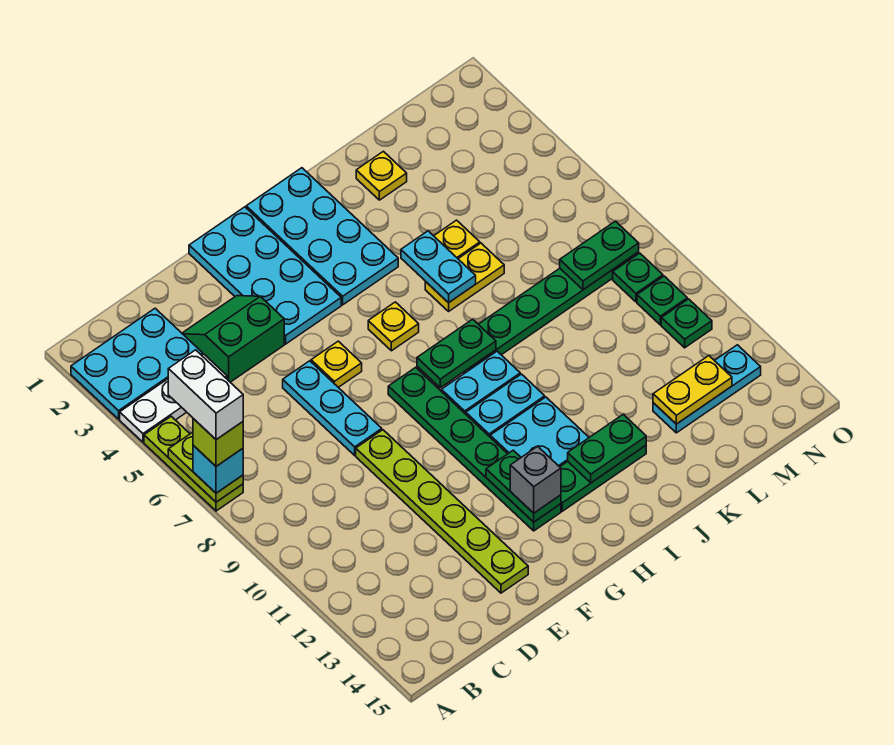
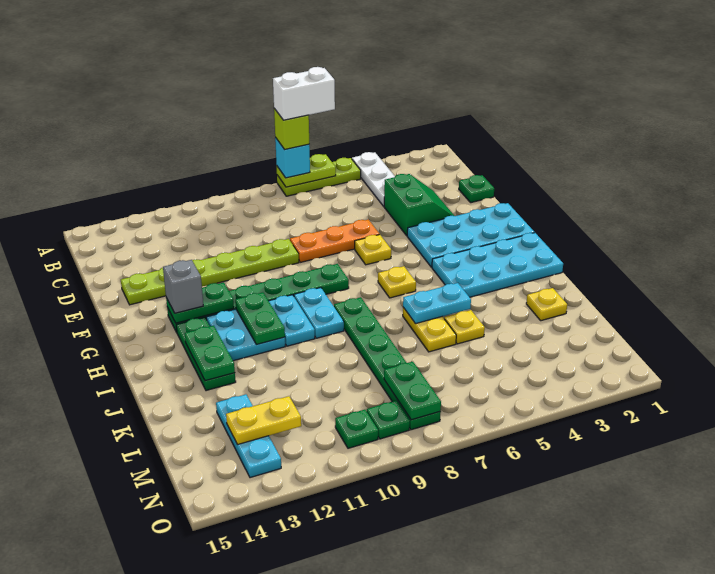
cyan plate A2:C3 level 1 -> none
cyan plate E6:E8 level 1 -> orange plate E6:E8 level 1
green plate H8:I8 level 2 -> green plate H11:I11 level 2
yellow plate L13:M13 level 2 -> yellow plate M12:M13 level 2
green plate N11 level 1 -> green plate D1 level 1

